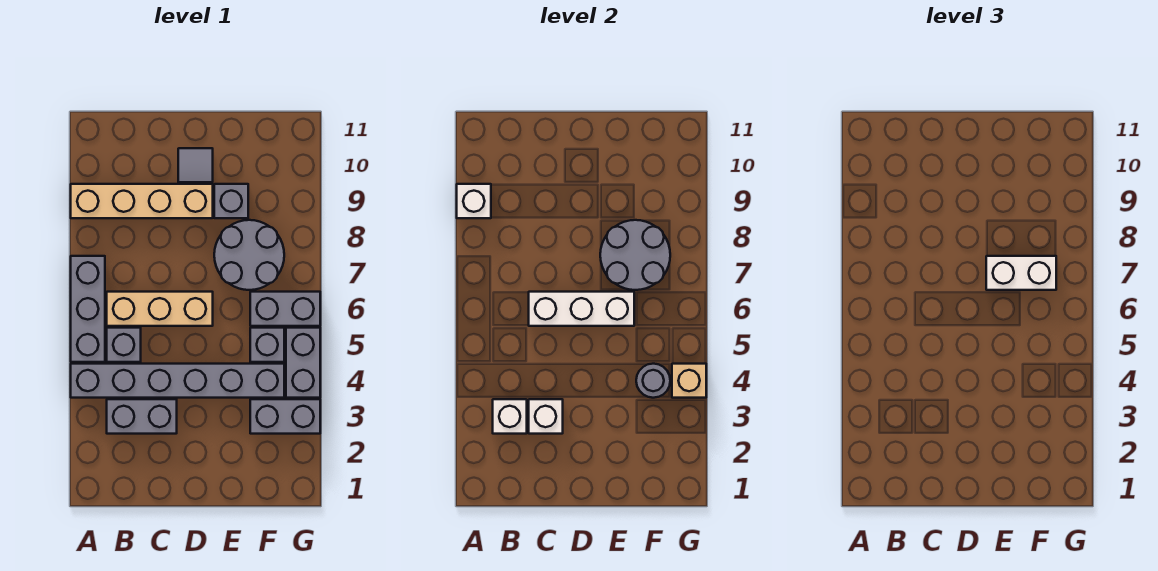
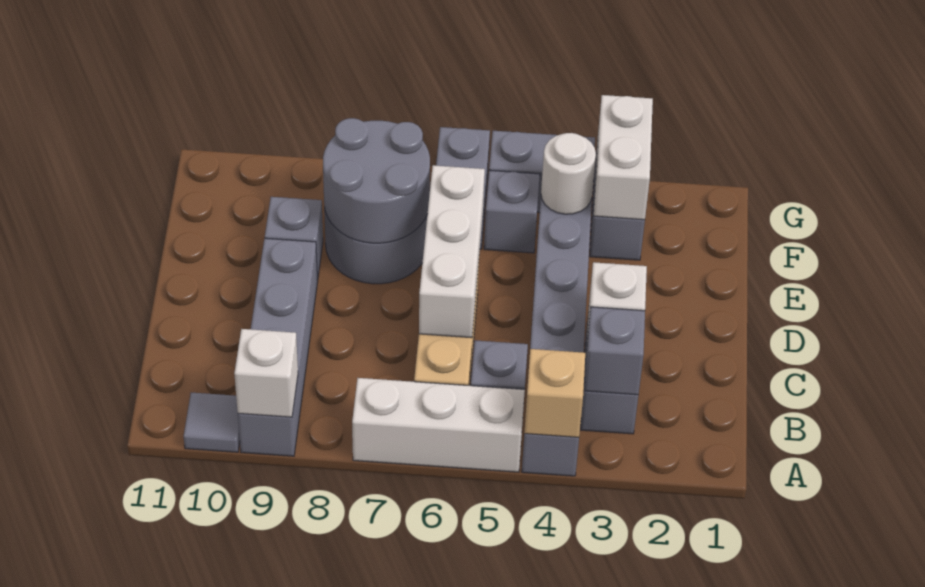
grey brick A5:A7 level 1 -> white brick A5:A7 level 1
tan brick A9:D9 level 1 -> grey brick A9:D9 level 1
white brick B3 level 2 -> grey brick B3 level 2
grey tile D10 level 1 -> grey tile A10 level 1
white brick E7:F7 level 3 -> white brick F3:G3 level 2
grey round brick F4 level 2 -> white round brick F4 level 2
tan brick G4 level 2 -> tan brick A4 level 2

